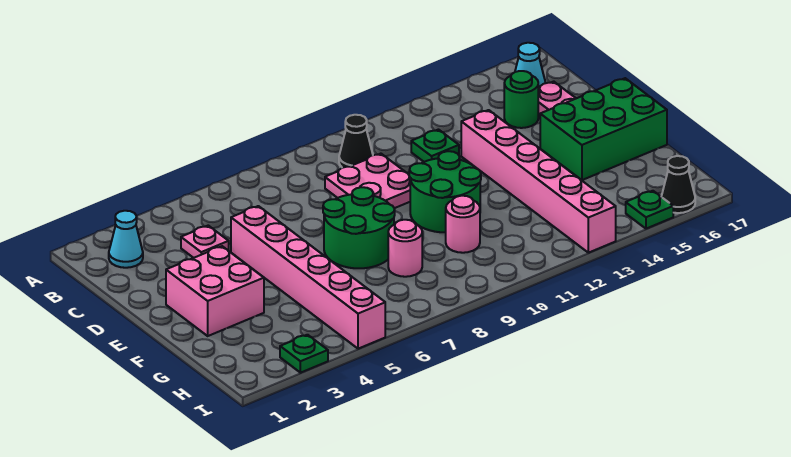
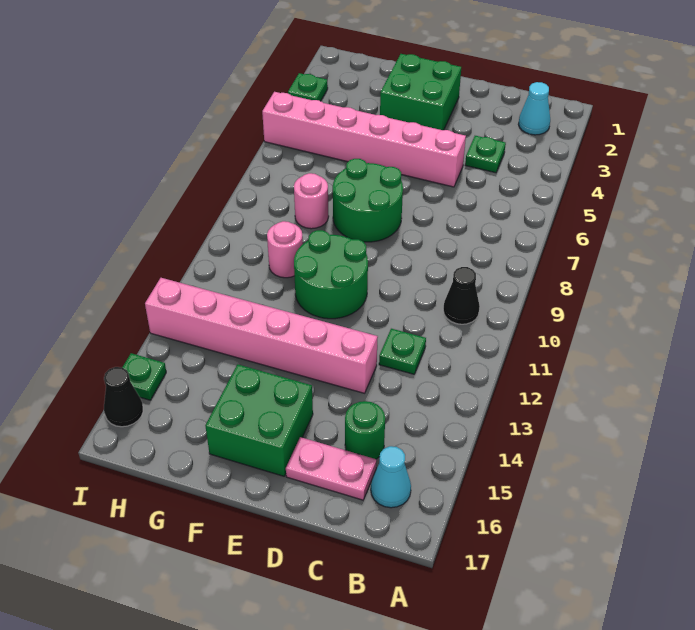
pink plate C4 level 1 -> green plate C4 level 1
pink plate C9:D10 level 1 -> none
pink brick E2:F3 level 1 -> green brick E2:F3 level 1
green brick E15:F17 level 1 -> green brick E15:F16 level 1

